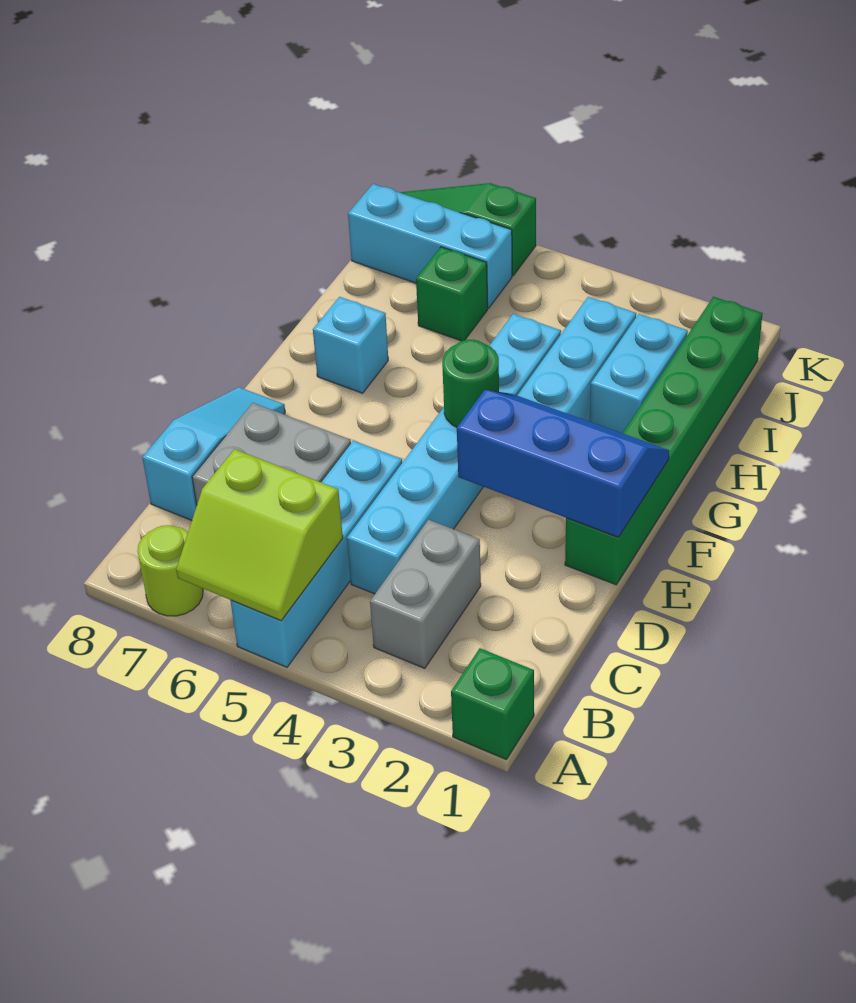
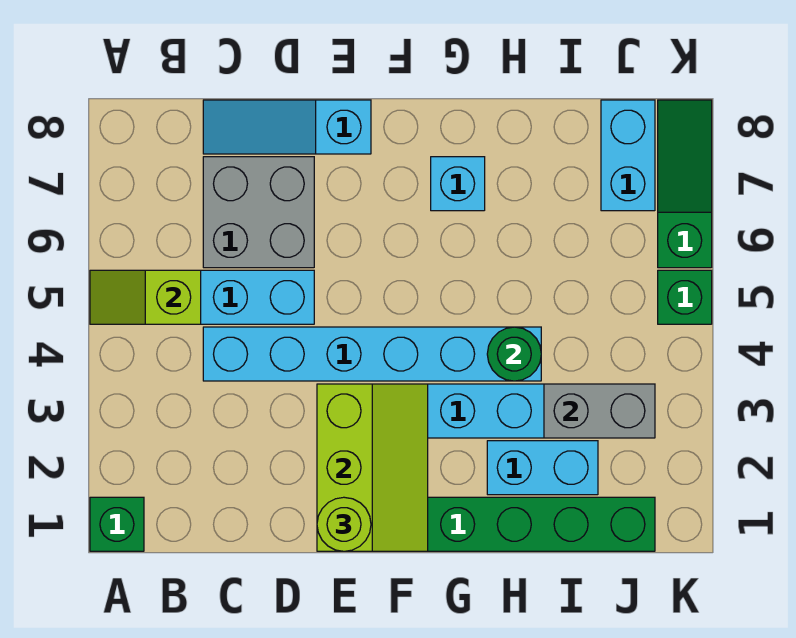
lime slope A5:B6 level 2 top B -> lime slope A5:B5 level 2 top B
lime round brick A7 level 1 -> lime round brick E1 level 3
grey brick B3:C3 level 1 -> grey brick I3:J3 level 2
cyan slope C8:E8 level 1 top C -> cyan slope C8:E8 level 1 top E
blue slope E1:F3 level 2 top E -> lime slope E1:F3 level 2 top E
green round brick F4 level 2 -> green round brick H4 level 2
green brick I6 level 1 -> green brick K5 level 1
cyan brick J6:J8 level 1 -> cyan brick J7:J8 level 1

